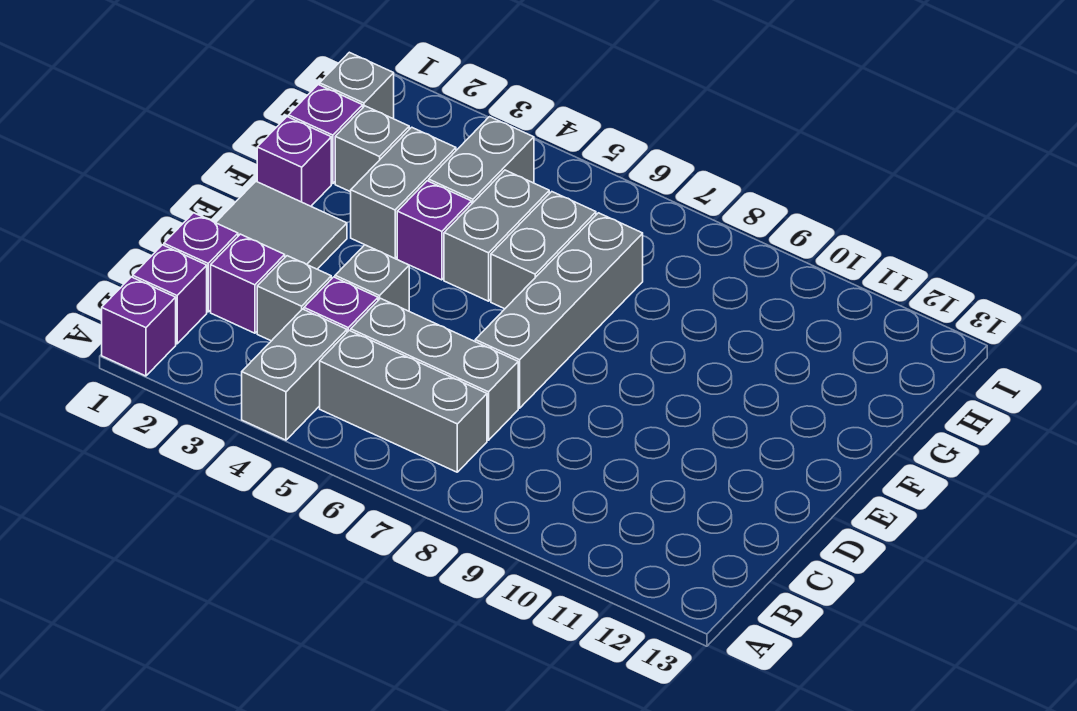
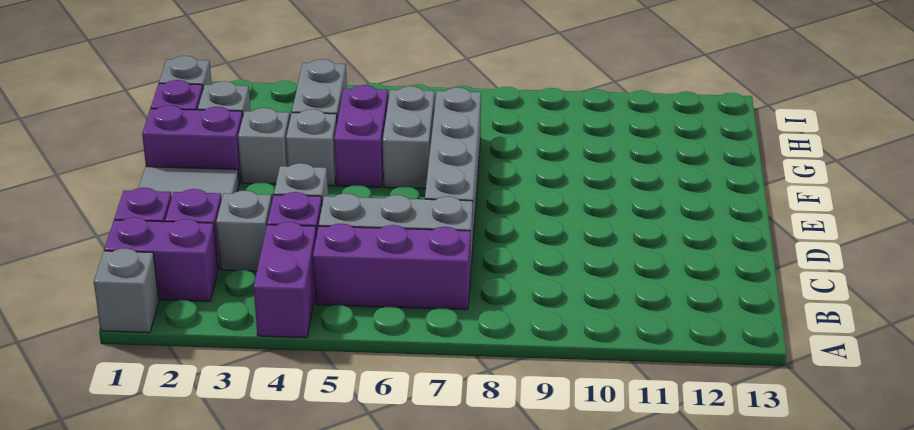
purple brick A1 level 1 -> grey brick A1 level 1
grey brick A4:B4 level 1 -> purple brick A4:B4 level 1
purple brick B1 level 1 -> purple brick B1:B2 level 1
grey brick B5:B7 level 1 -> purple brick B5:B7 level 1
purple brick F1 level 1 -> purple brick F1:F2 level 1
grey brick F3:G3 level 1 -> grey brick F3 level 1
purple brick F4 level 1 -> grey brick F4 level 1
grey brick F5:G5 level 1 -> purple brick F5:G5 level 1

